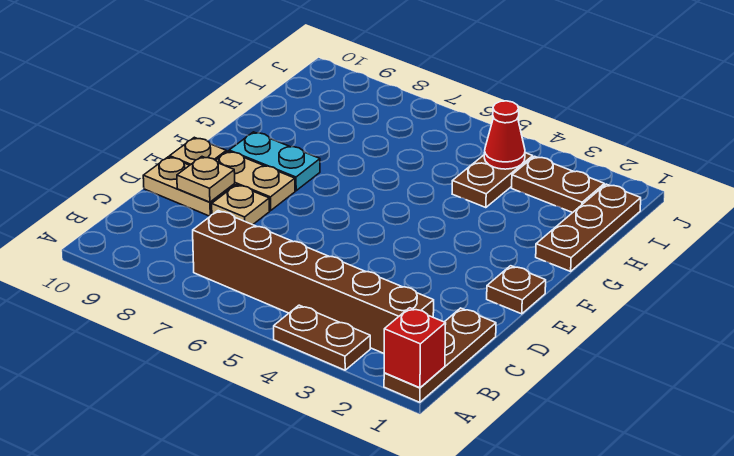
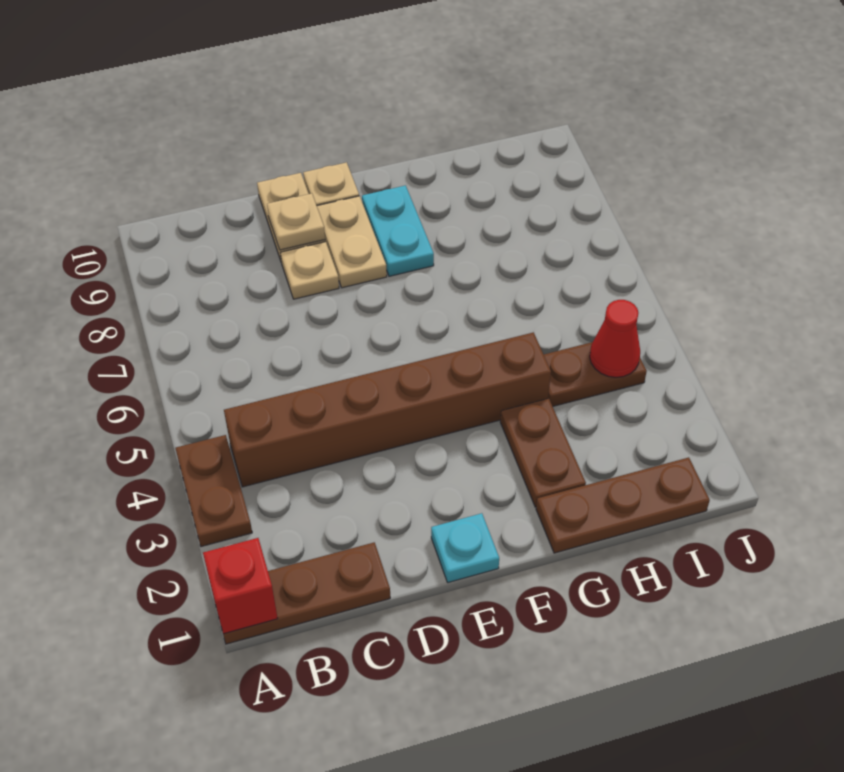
brown brick B2:B7 level 1 -> brown brick B4:G4 level 1
brown plate E1 level 1 -> cyan plate E1 level 1
brown plate I2:I3 level 1 -> brown plate G2:G3 level 1

